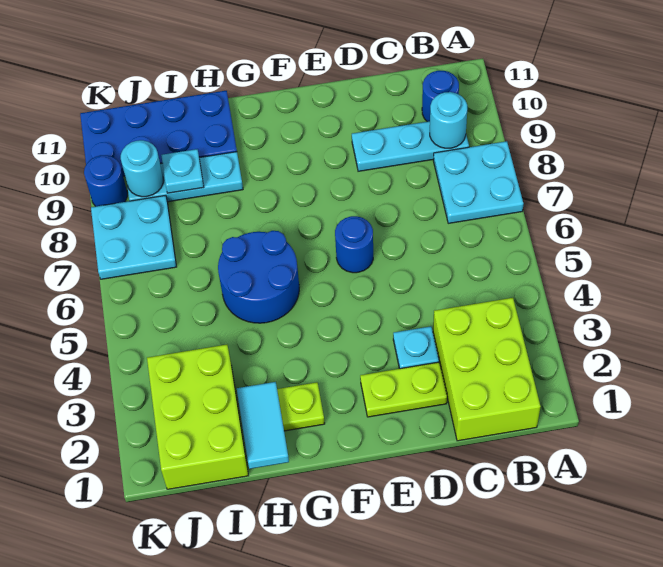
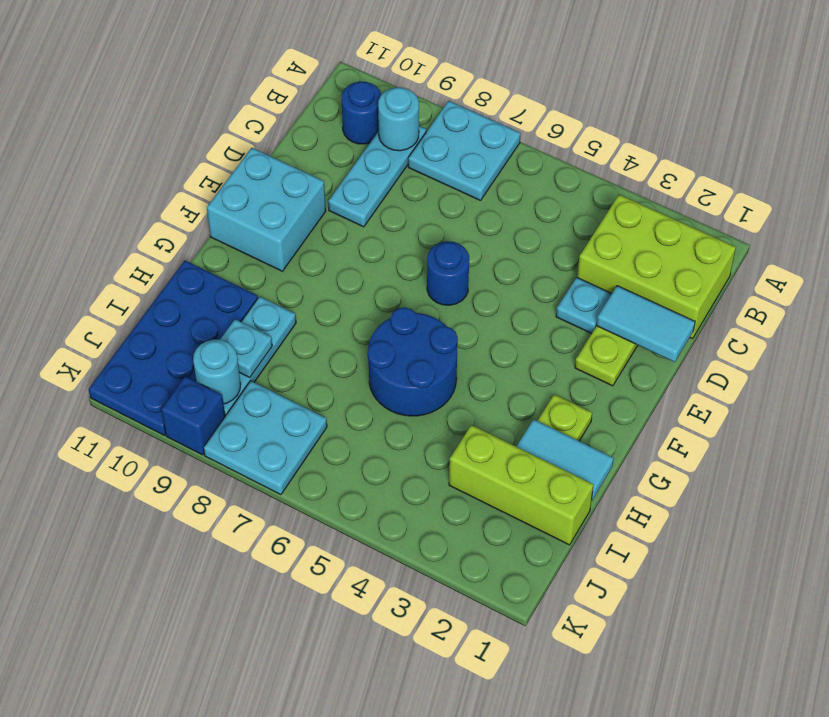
none -> cyan tile D1:D2 level 2
none -> cyan brick E10:F11 level 1
lime brick I1:J3 level 1 -> lime brick I1:I3 level 1
blue round brick K9 level 1 -> blue brick K9 level 1

